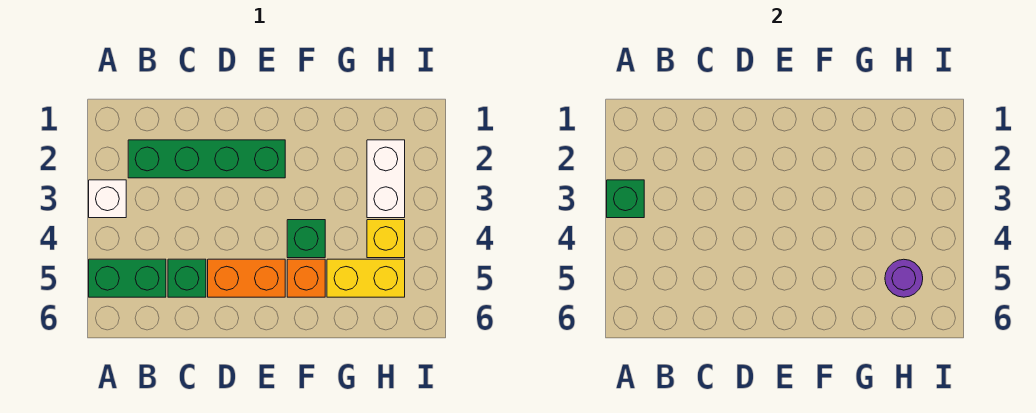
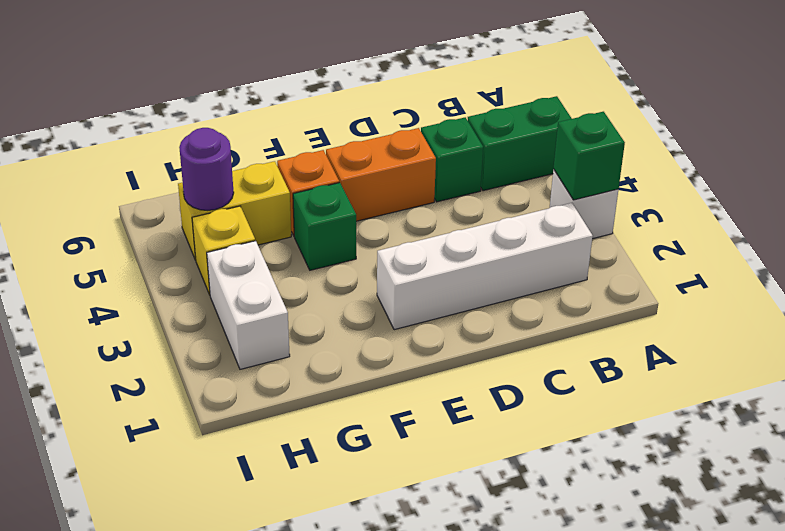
green brick B2:E2 level 1 -> white brick B2:E2 level 1

